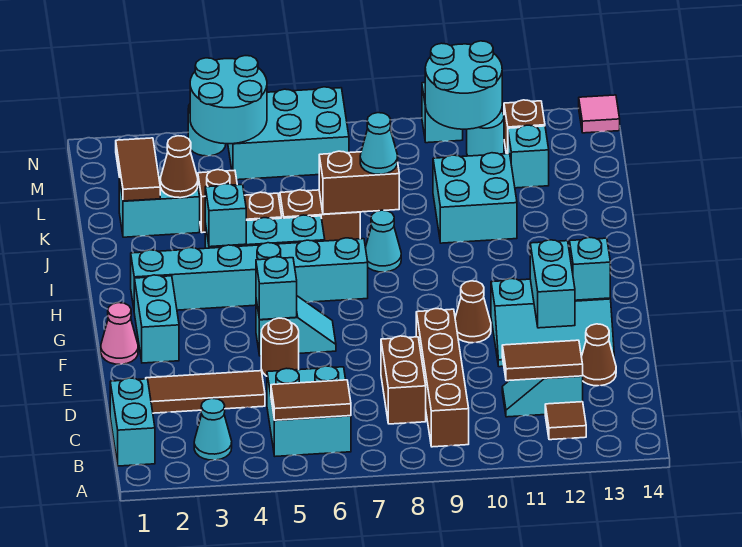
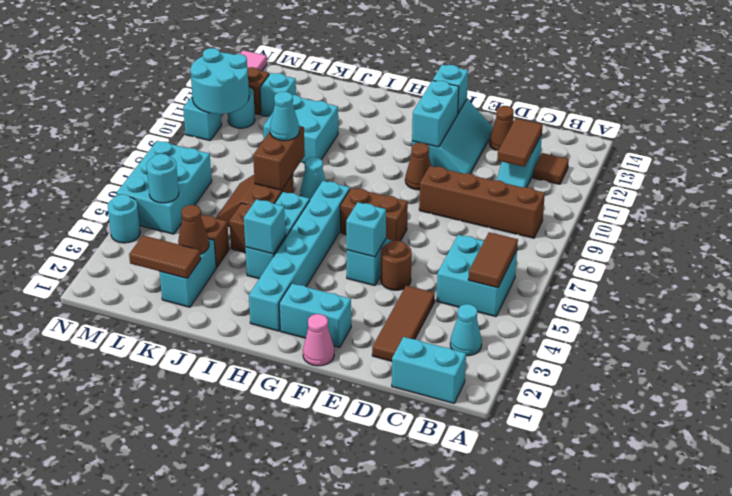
brown brick C8:D8 level 1 -> brown brick F7:G7 level 1
cyan brick E12:F12 level 2 -> cyan brick F11:F12 level 2
cyan round brick M4:N5 level 2 -> cyan round brick M5 level 2

